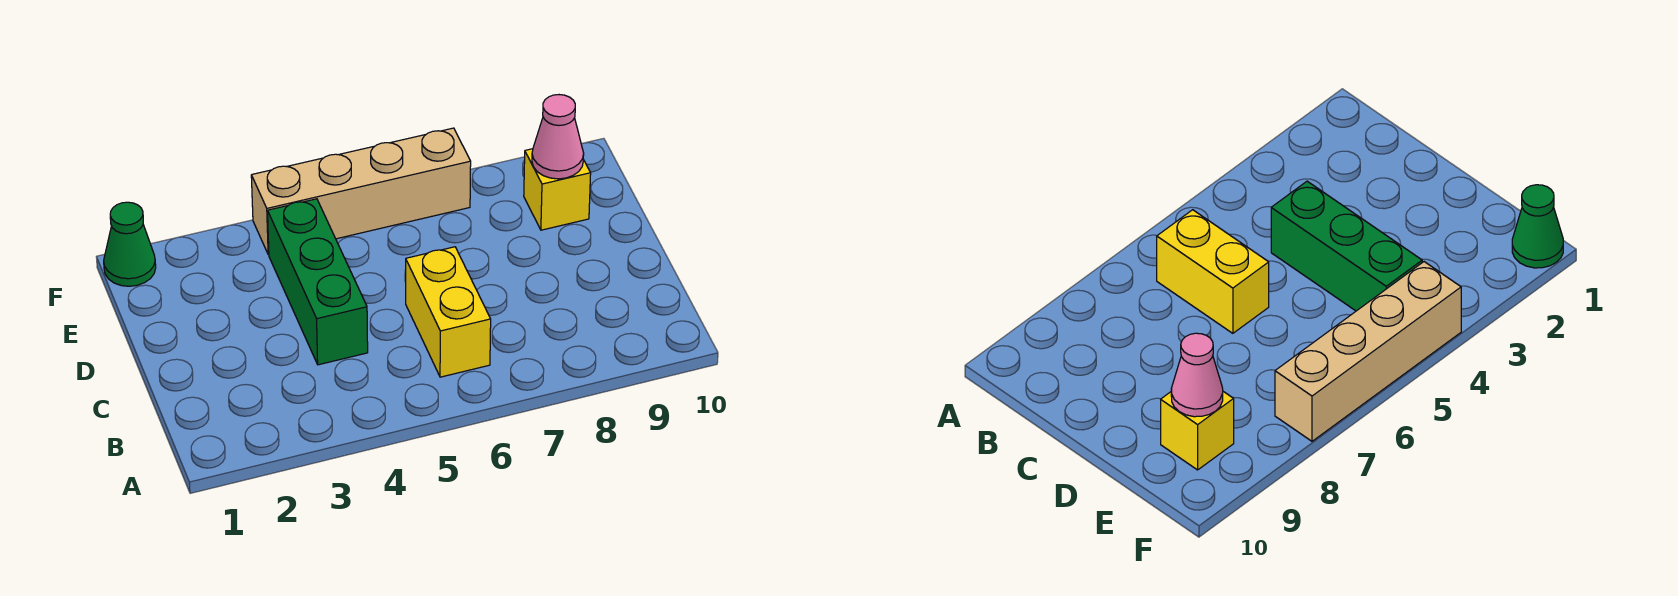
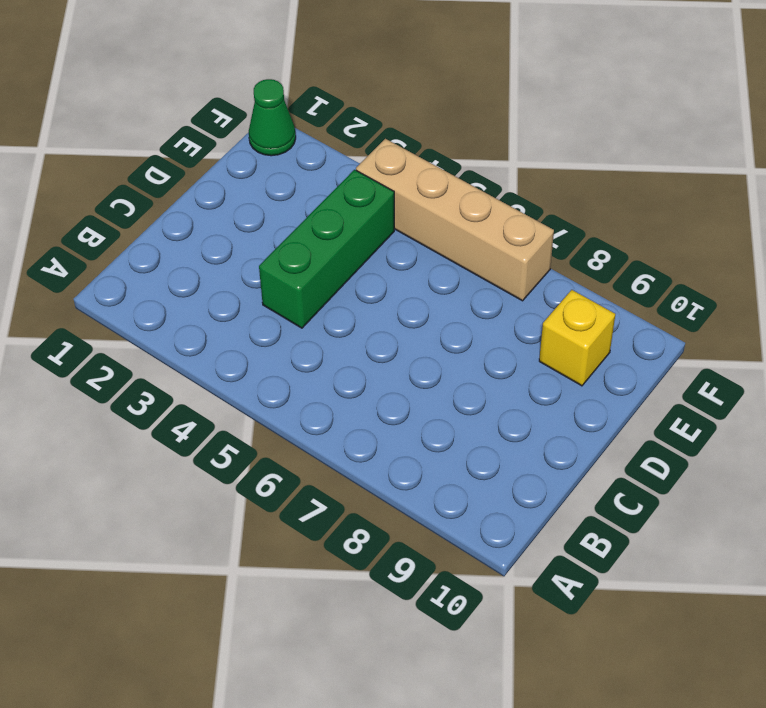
yellow brick B6:C6 level 1 -> none
pink cone E9 level 2 -> none

